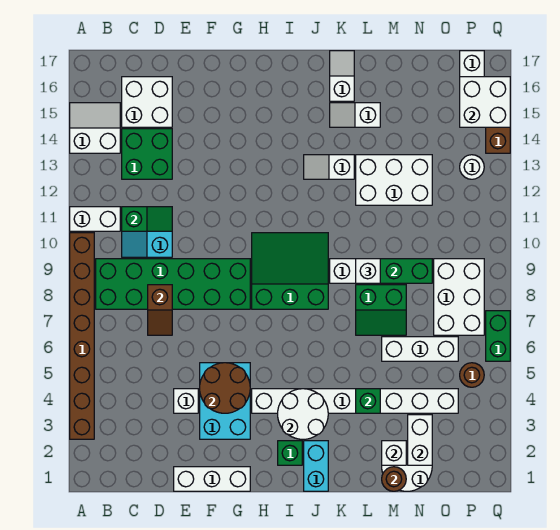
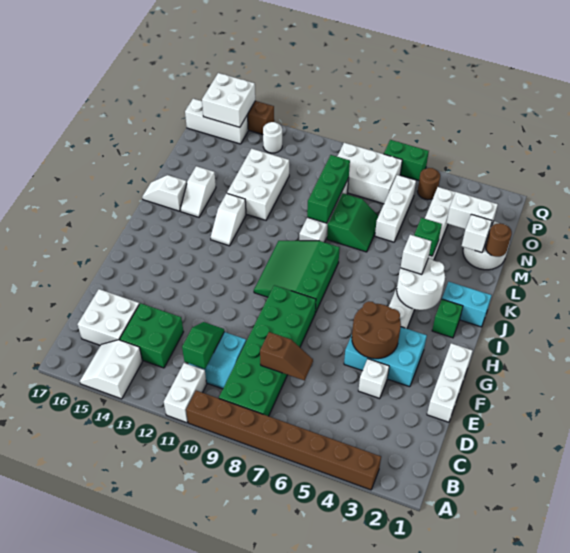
white brick L9 level 3 -> white brick J4 level 3

